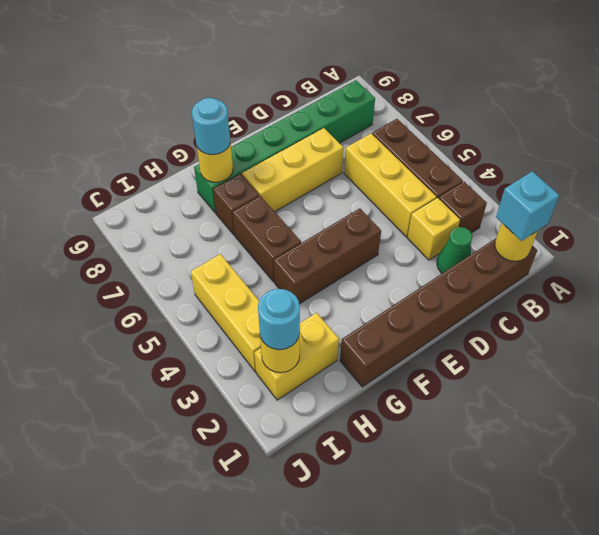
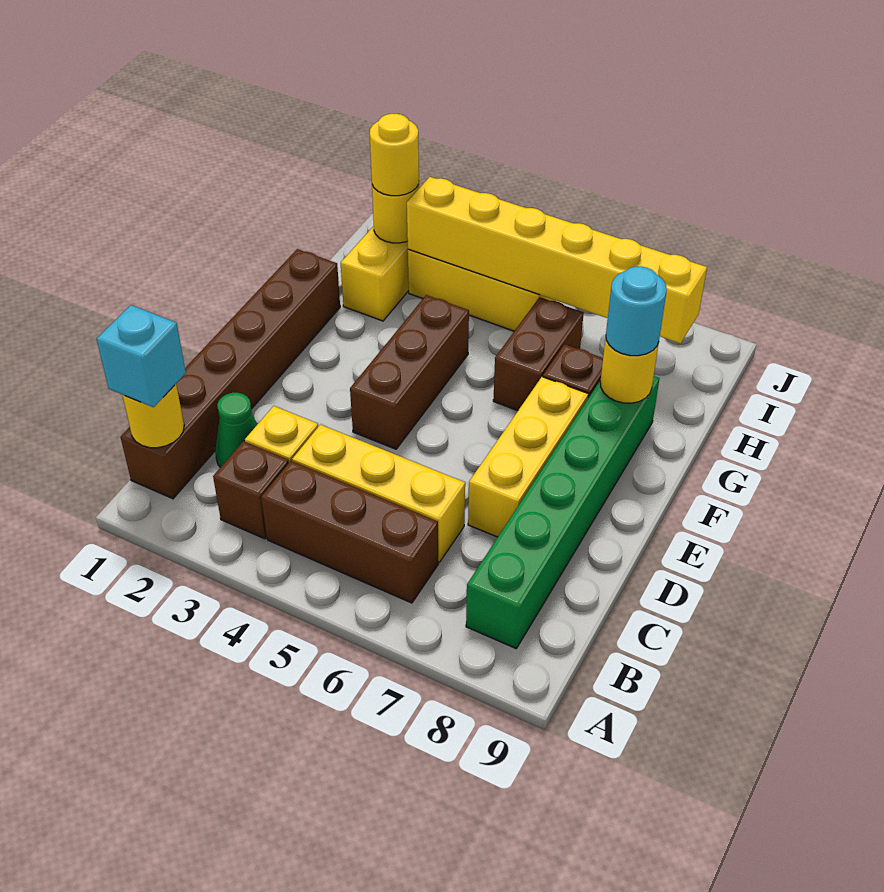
brown brick G5:G6 level 1 -> brown brick G6:H6 level 1
cyan round brick I2 level 3 -> yellow round brick I2 level 3
none -> yellow brick I3:I8 level 2

